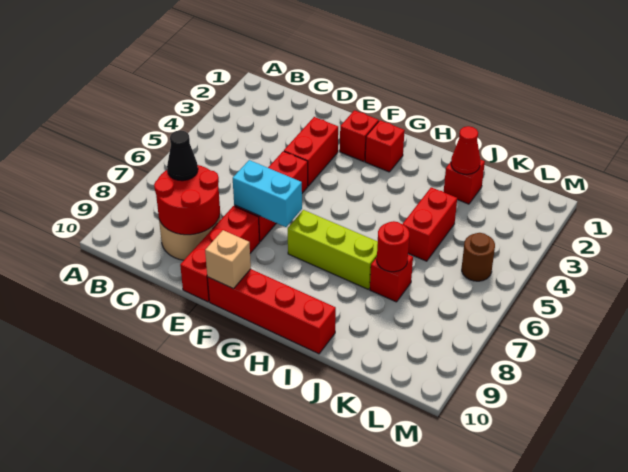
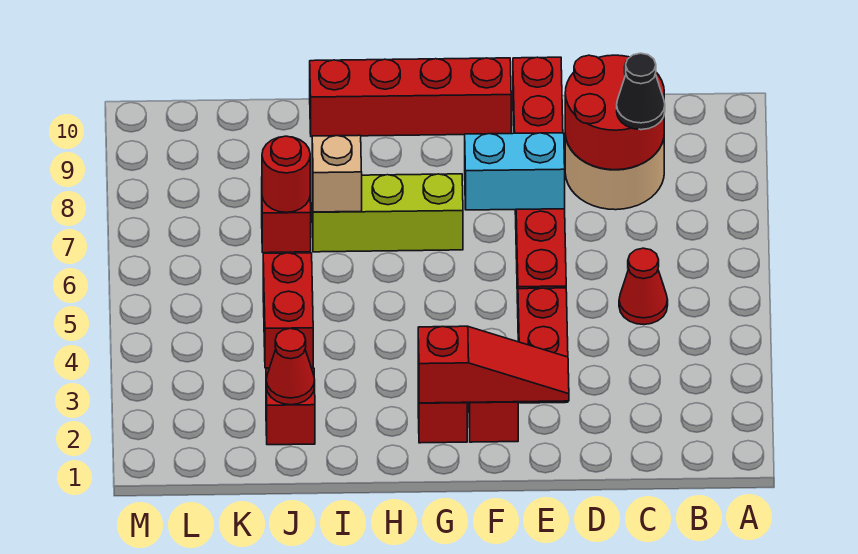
none -> red cone C5 level 1
none -> red slope E2:G2 level 2 top G
tan brick F10 level 2 -> tan brick I7 level 2
brown round brick L5 level 1 -> none

